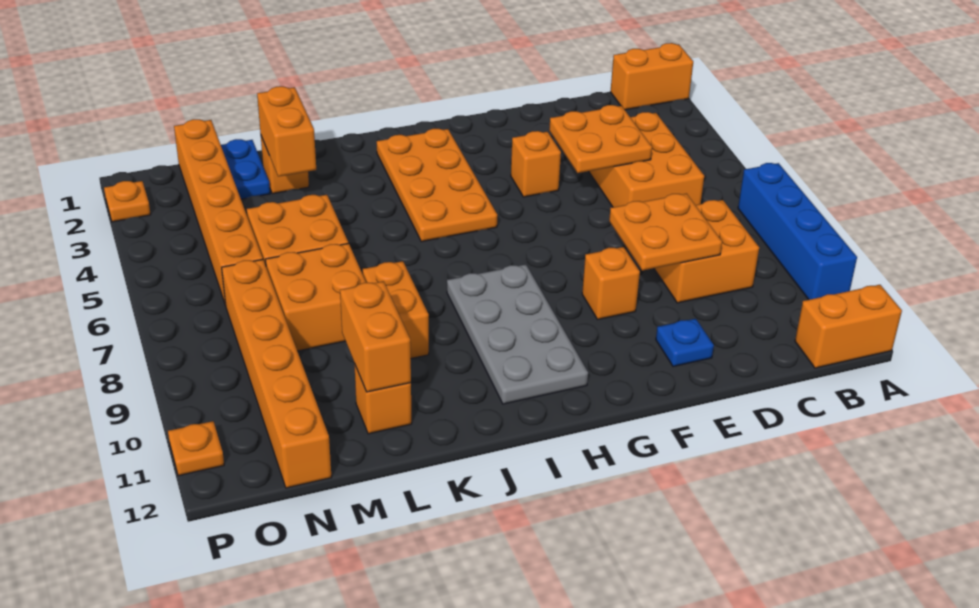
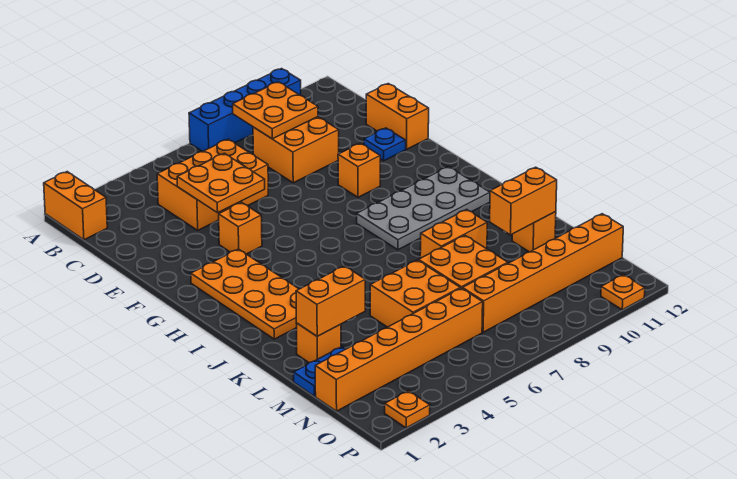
orange brick A12:B12 level 1 -> orange brick D12:E12 level 1
orange plate D8:E9 level 2 -> orange plate B8:C9 level 2
orange plate H2:I5 level 1 -> orange plate G2:J3 level 1

